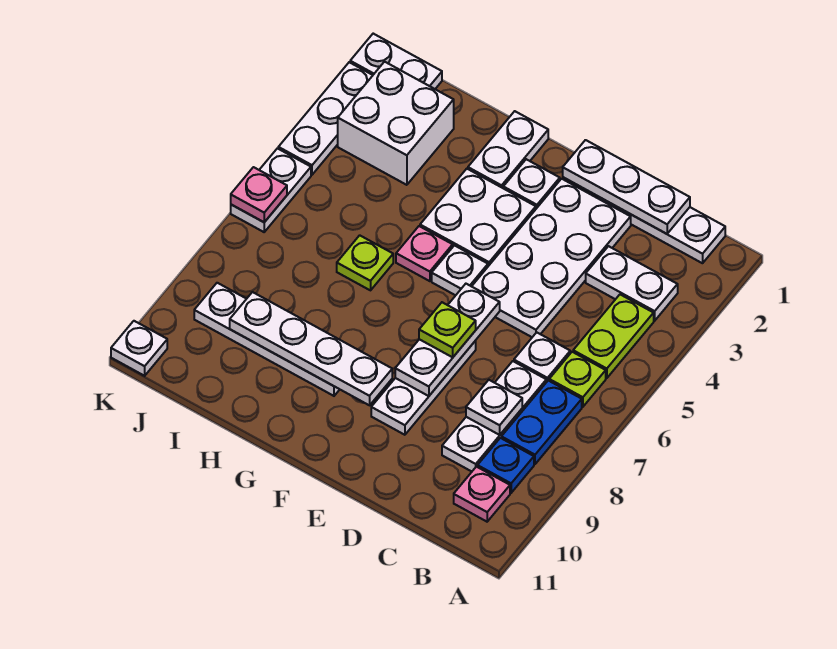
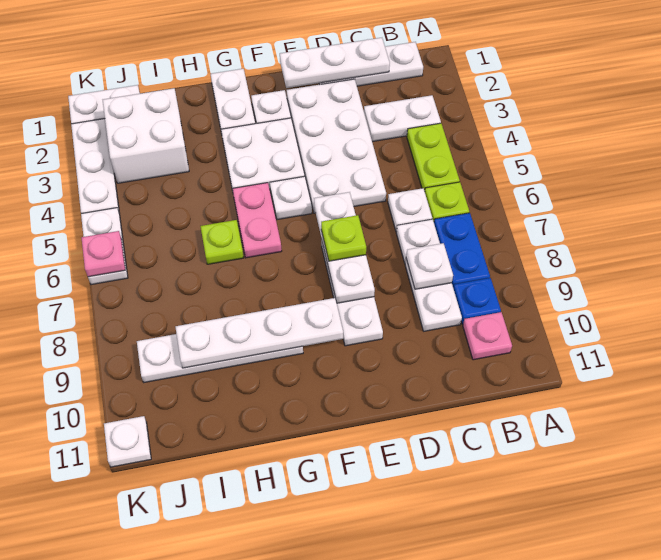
pink plate G5 level 1 -> pink plate G5:G6 level 1

